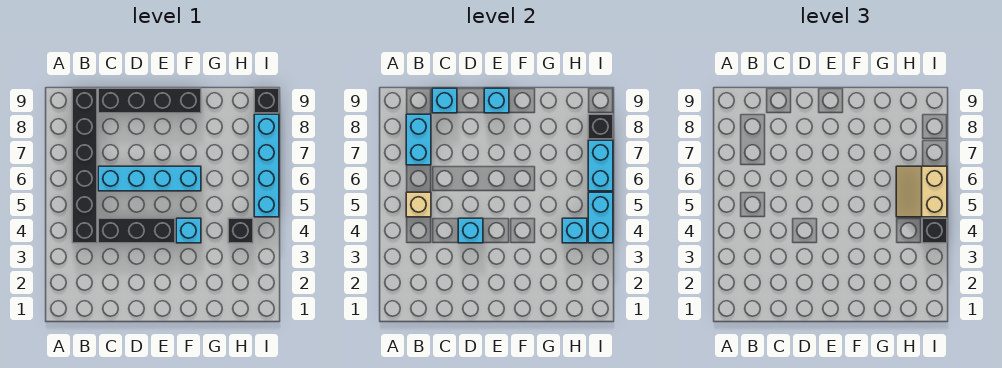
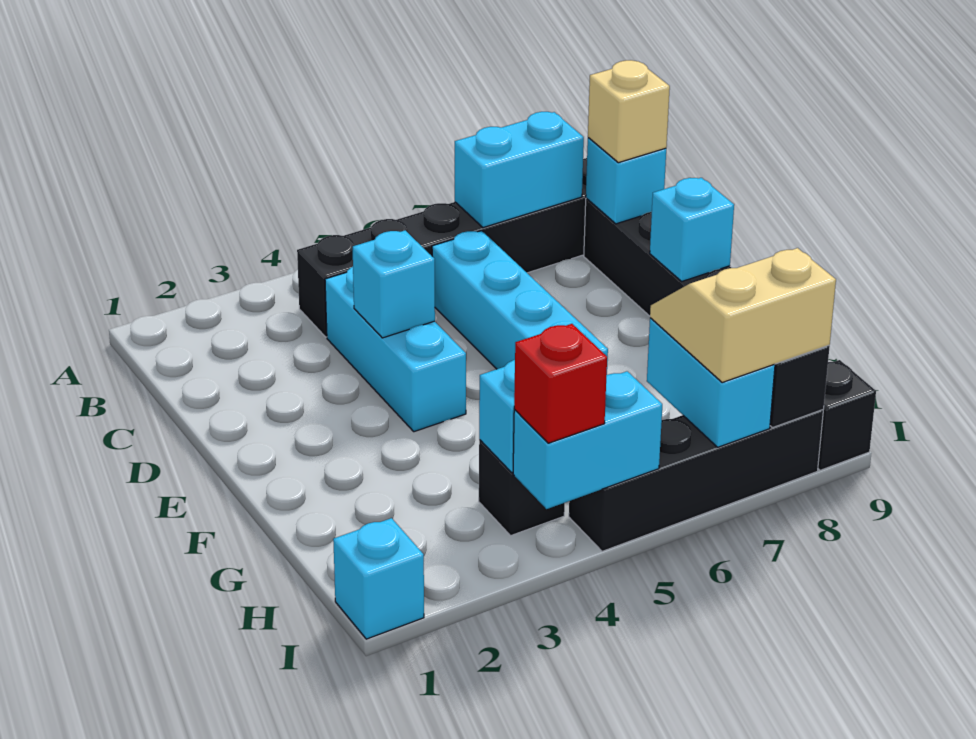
tan brick B5 level 2 -> tan brick C9 level 3
black brick C4:E4 level 1 -> cyan brick C4:E4 level 1
cyan brick F4 level 1 -> cyan brick I1 level 1
tan slope H5:I6 level 3 top I -> tan slope H7:I8 level 3 top I
black brick I4 level 3 -> red brick I4 level 3
cyan brick I5:I8 level 1 -> black brick I5:I8 level 1
cyan brick I6:I7 level 2 -> cyan brick H7:I7 level 2

